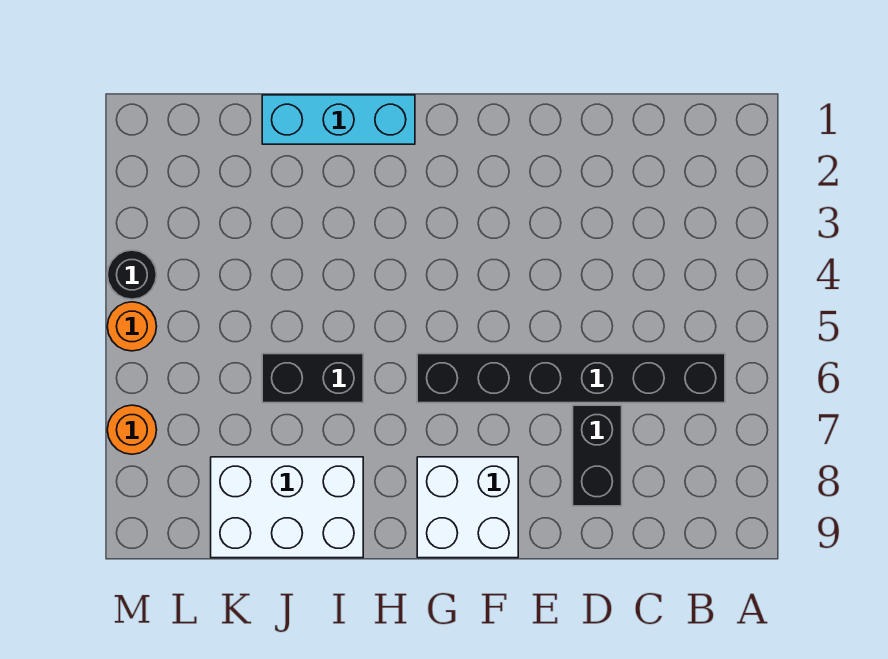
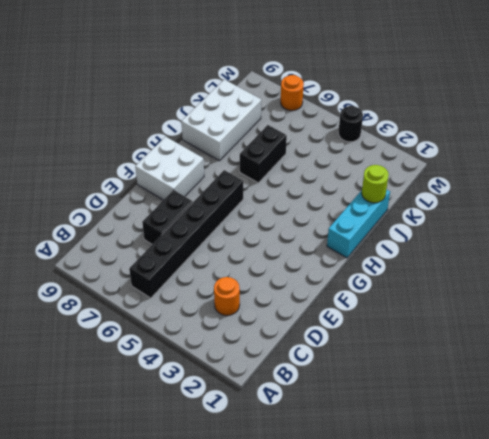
black brick D7:D8 level 1 -> black brick D7:E7 level 1
none -> lime round brick J1 level 2
orange round brick M5 level 1 -> orange round brick C3 level 1

